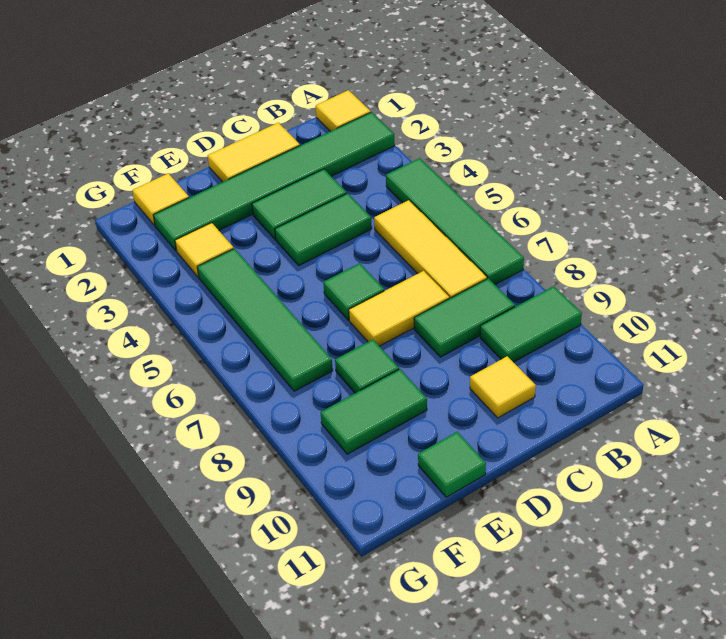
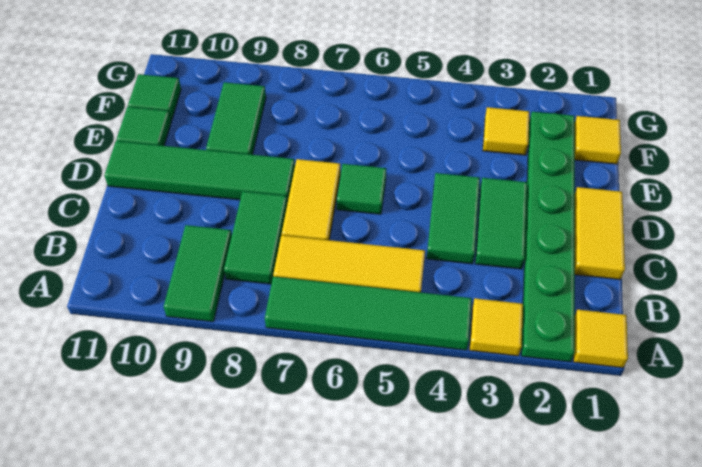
green tile A2:F2 level 1 -> green plate A2:F2 level 1
yellow tile C10 level 1 -> yellow tile A3 level 1
green tile E8 level 1 -> green tile F11 level 1
green tile F4:F7 level 1 -> green tile D8:D11 level 1

